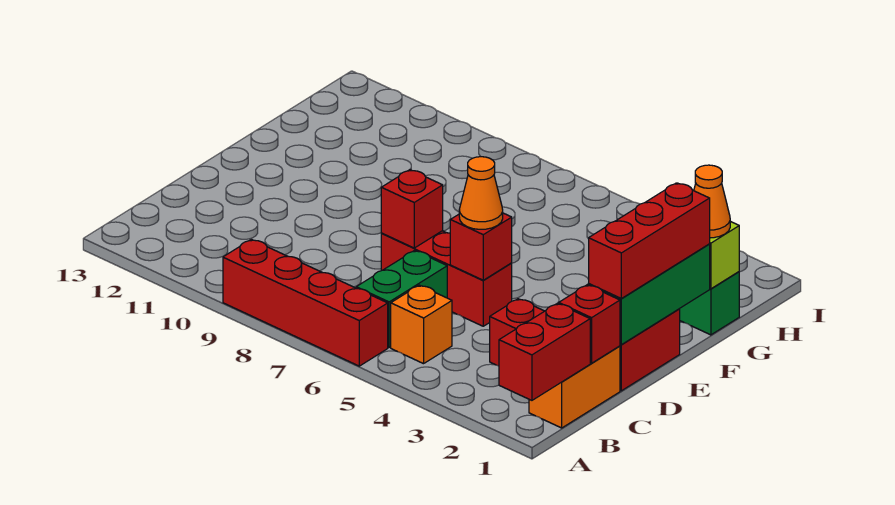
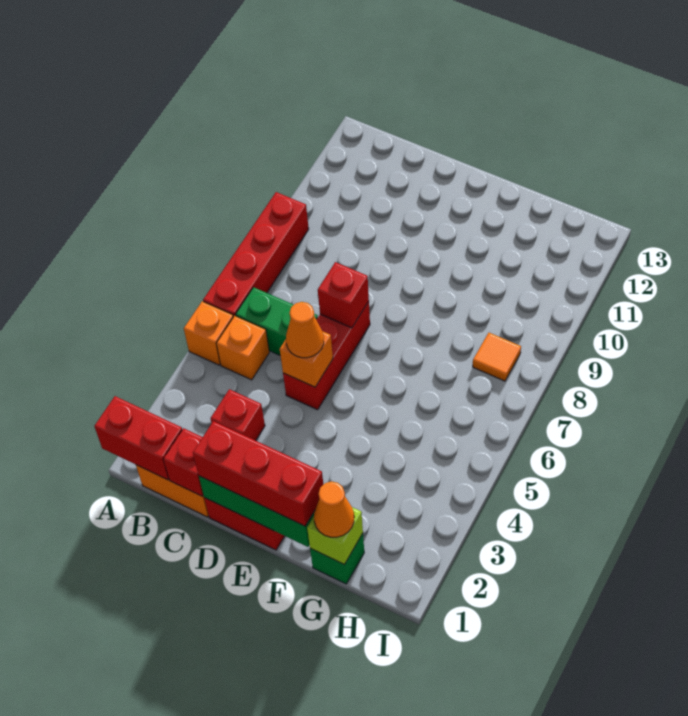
none -> orange brick A5 level 1
red brick D5 level 2 -> orange brick D5 level 2
none -> orange tile H8 level 1

